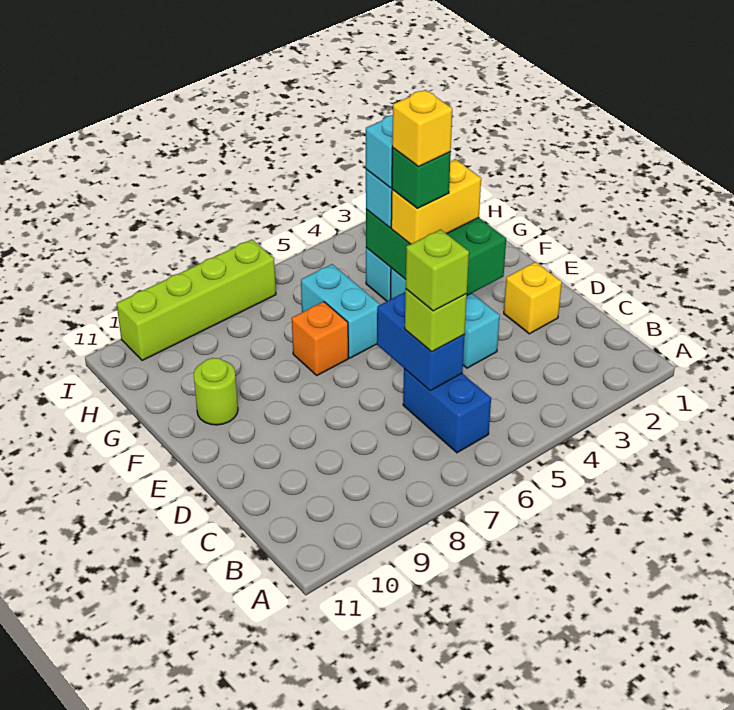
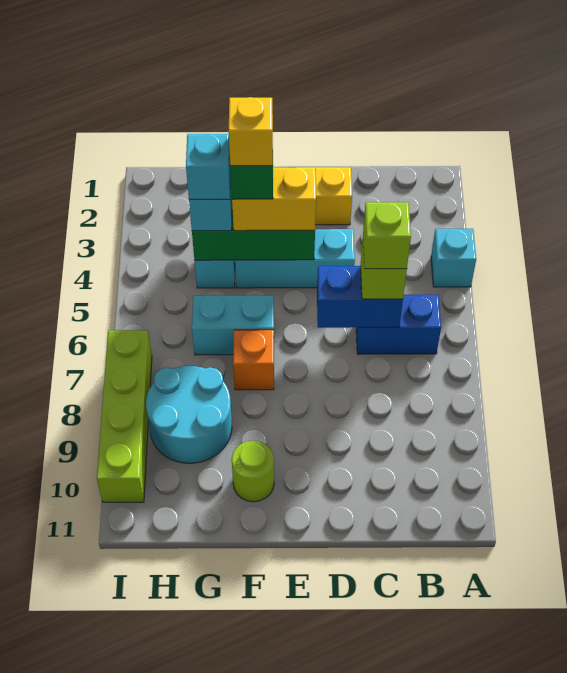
none -> cyan brick A4 level 1
yellow brick F3:F4 level 3 -> yellow brick E4:F4 level 3
none -> cyan round brick G8:H9 level 1

